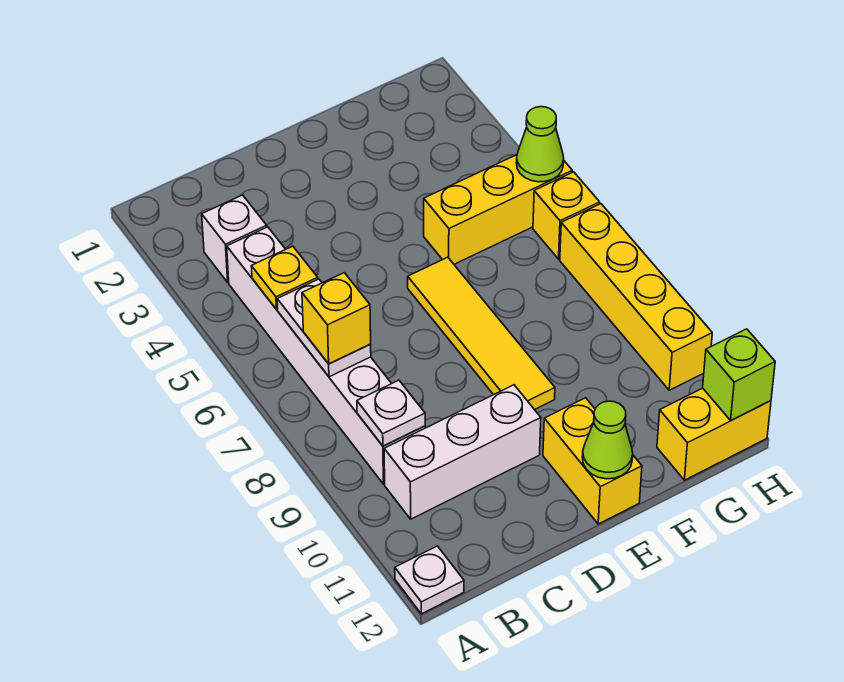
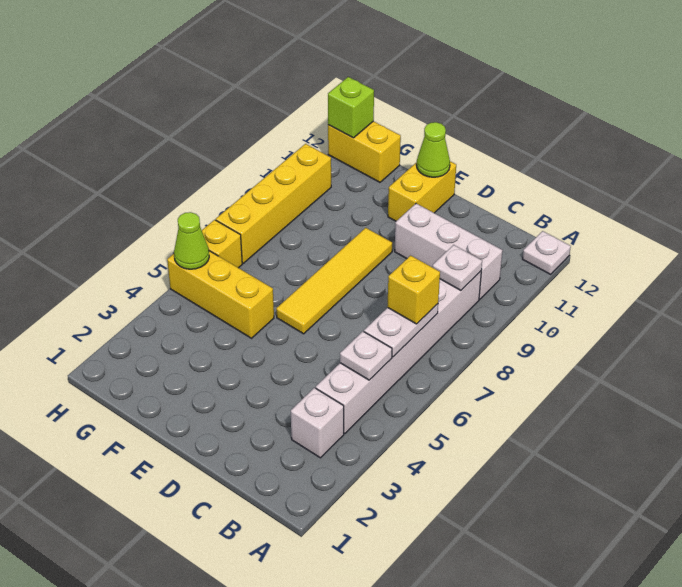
yellow plate B5 level 2 -> white plate B5 level 2

